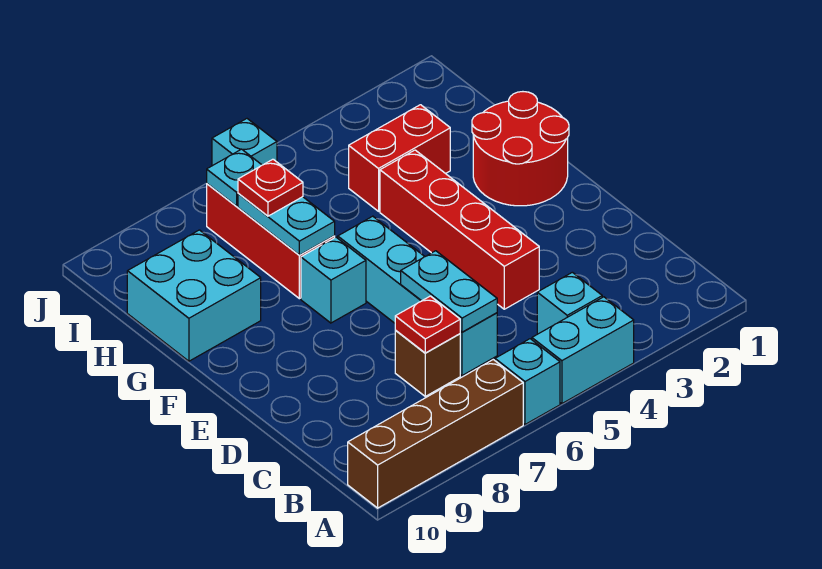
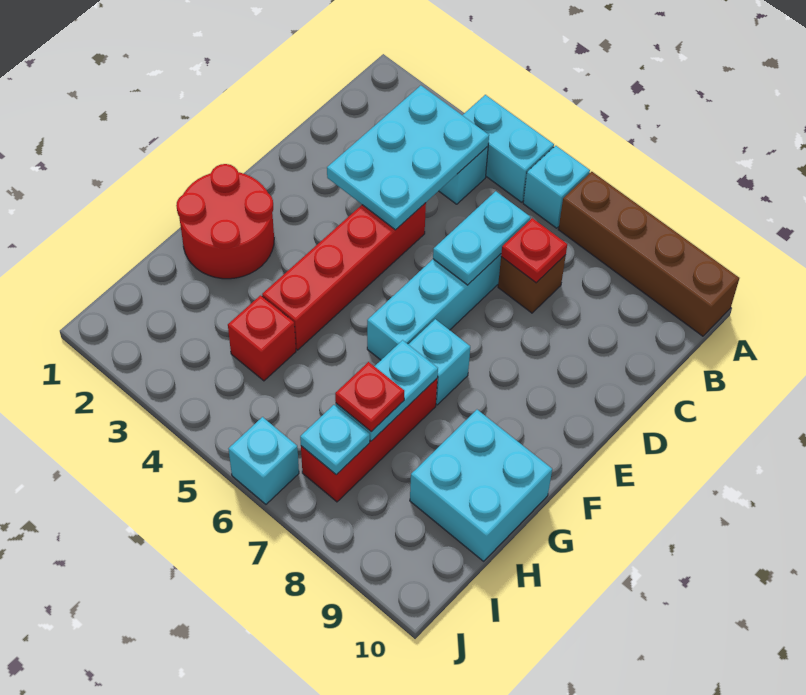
none -> cyan plate B3:D4 level 2
red brick H3:H4 level 1 -> red brick H4 level 1

